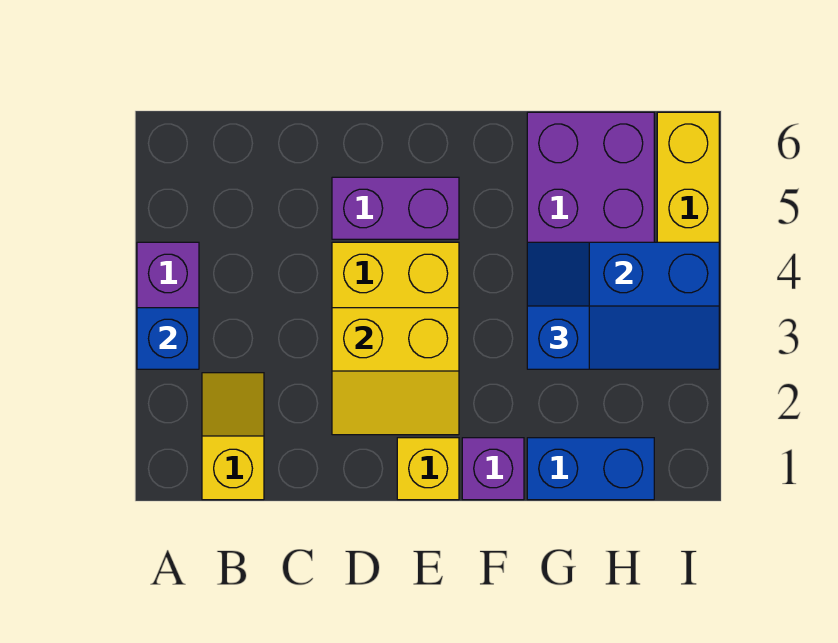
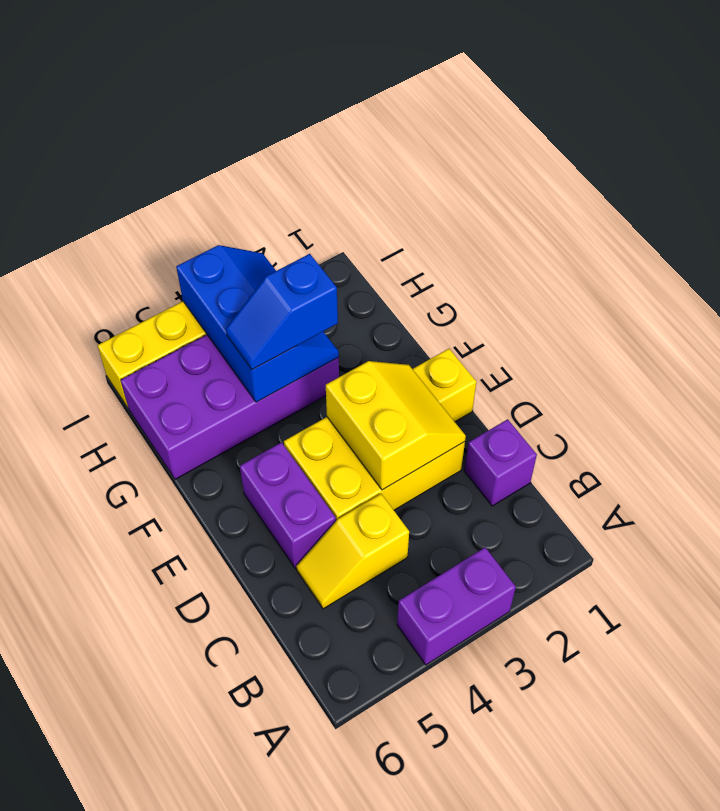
blue brick A3 level 2 -> none
yellow slope B1:B2 level 1 top 1 -> yellow slope C4:C5 level 1 top 4
purple brick F1 level 1 -> purple brick C1 level 1
blue brick G1:H1 level 1 -> none

